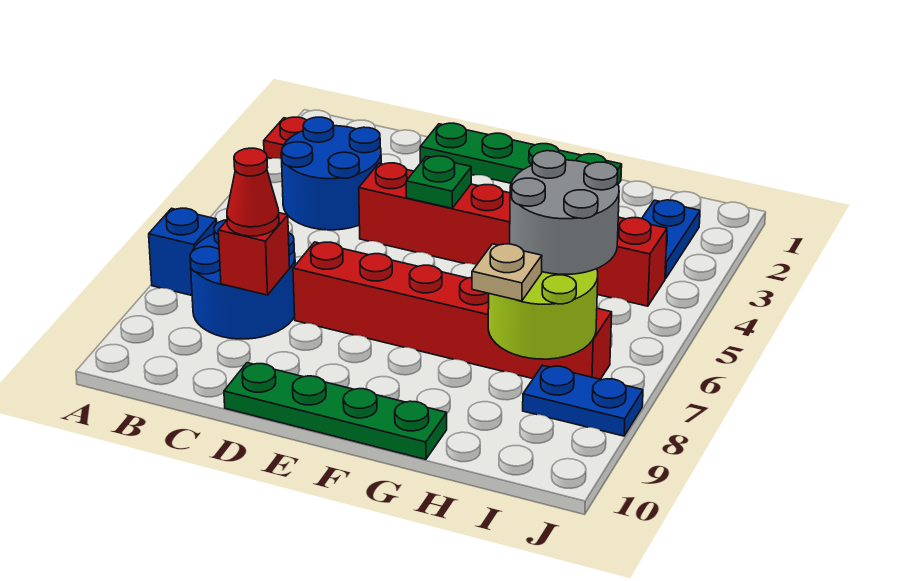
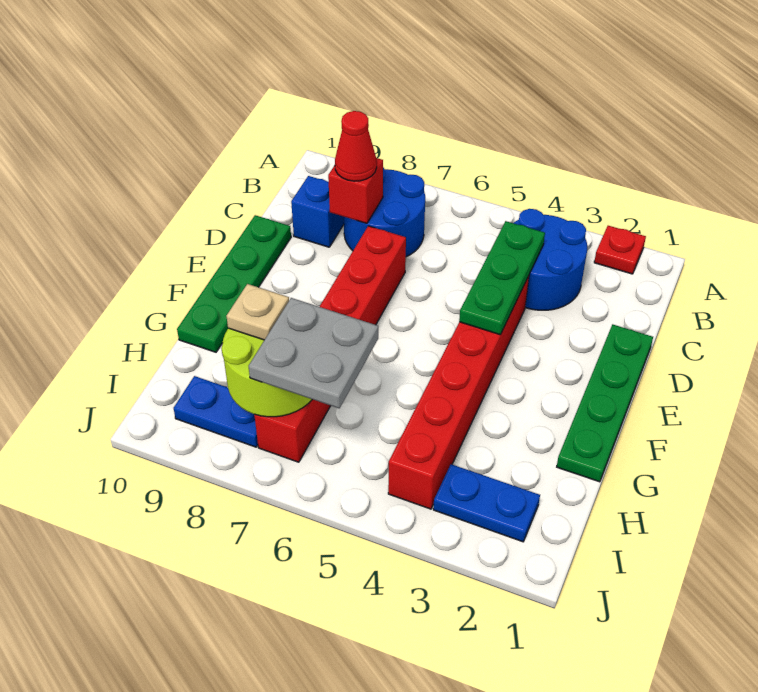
blue brick A7 level 1 -> blue brick C9 level 1
green plate E4 level 2 -> green plate C4:E4 level 2
grey round brick H6:I7 level 3 -> grey plate H6:I7 level 3
blue plate I8:J8 level 1 -> blue plate I8:I9 level 1

